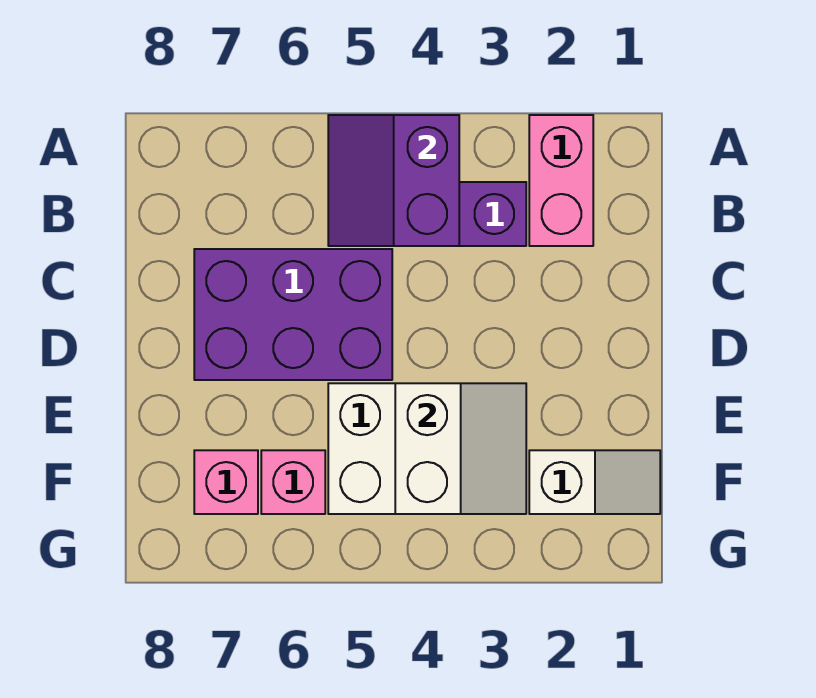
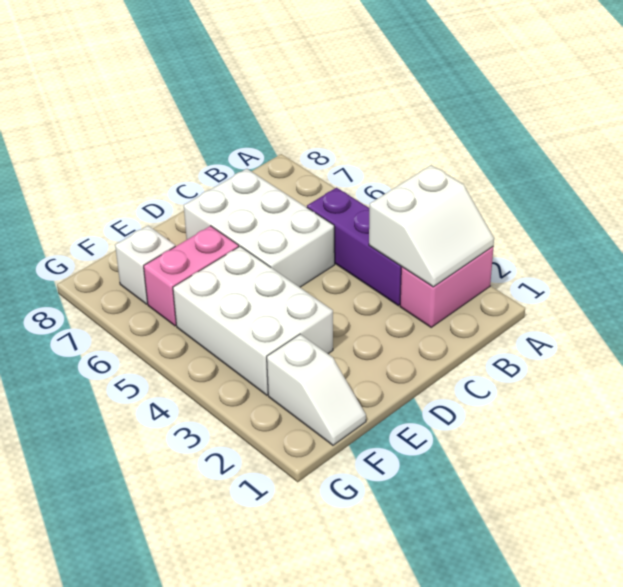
purple slope A4:B5 level 2 top 4 -> none
purple brick C5:D7 level 1 -> white brick C5:D7 level 1
white slope E3:F4 level 2 top 4 -> white slope A2:B3 level 2 top 3
pink brick F6 level 1 -> pink brick E6:F6 level 1
pink brick F7 level 1 -> white brick F7 level 1

